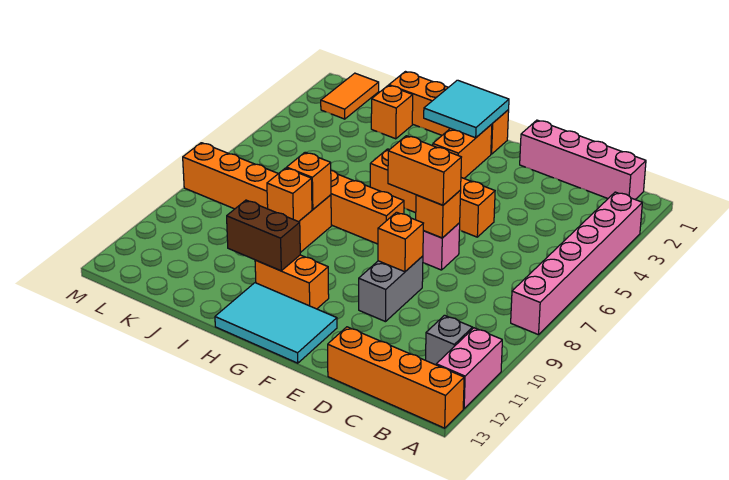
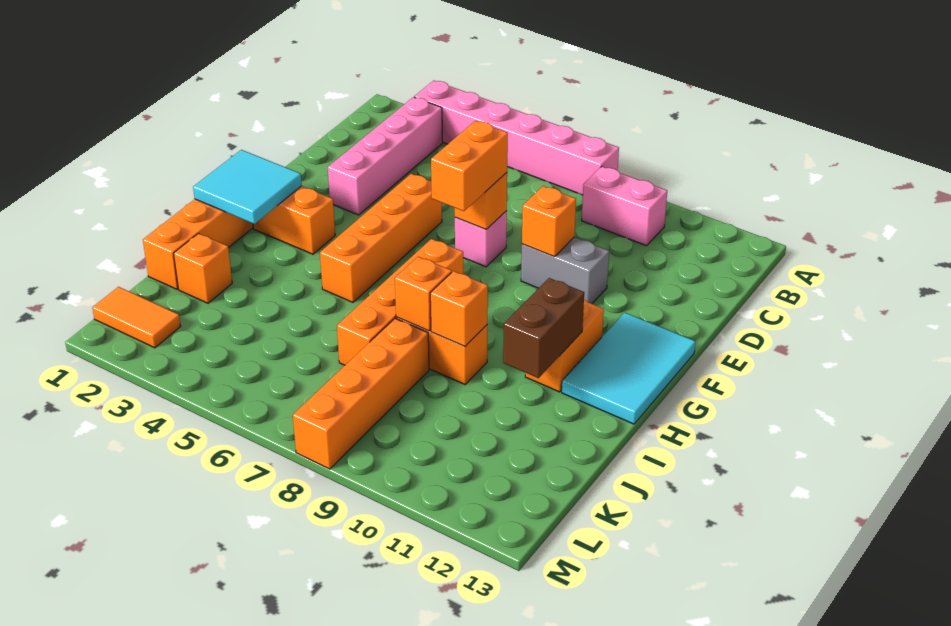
pink brick A11:A12 level 1 -> pink brick B9:B10 level 1
orange brick A13:D13 level 1 -> none
pink brick B1:E1 level 1 -> pink brick B3:E3 level 1
grey brick B11 level 1 -> none

